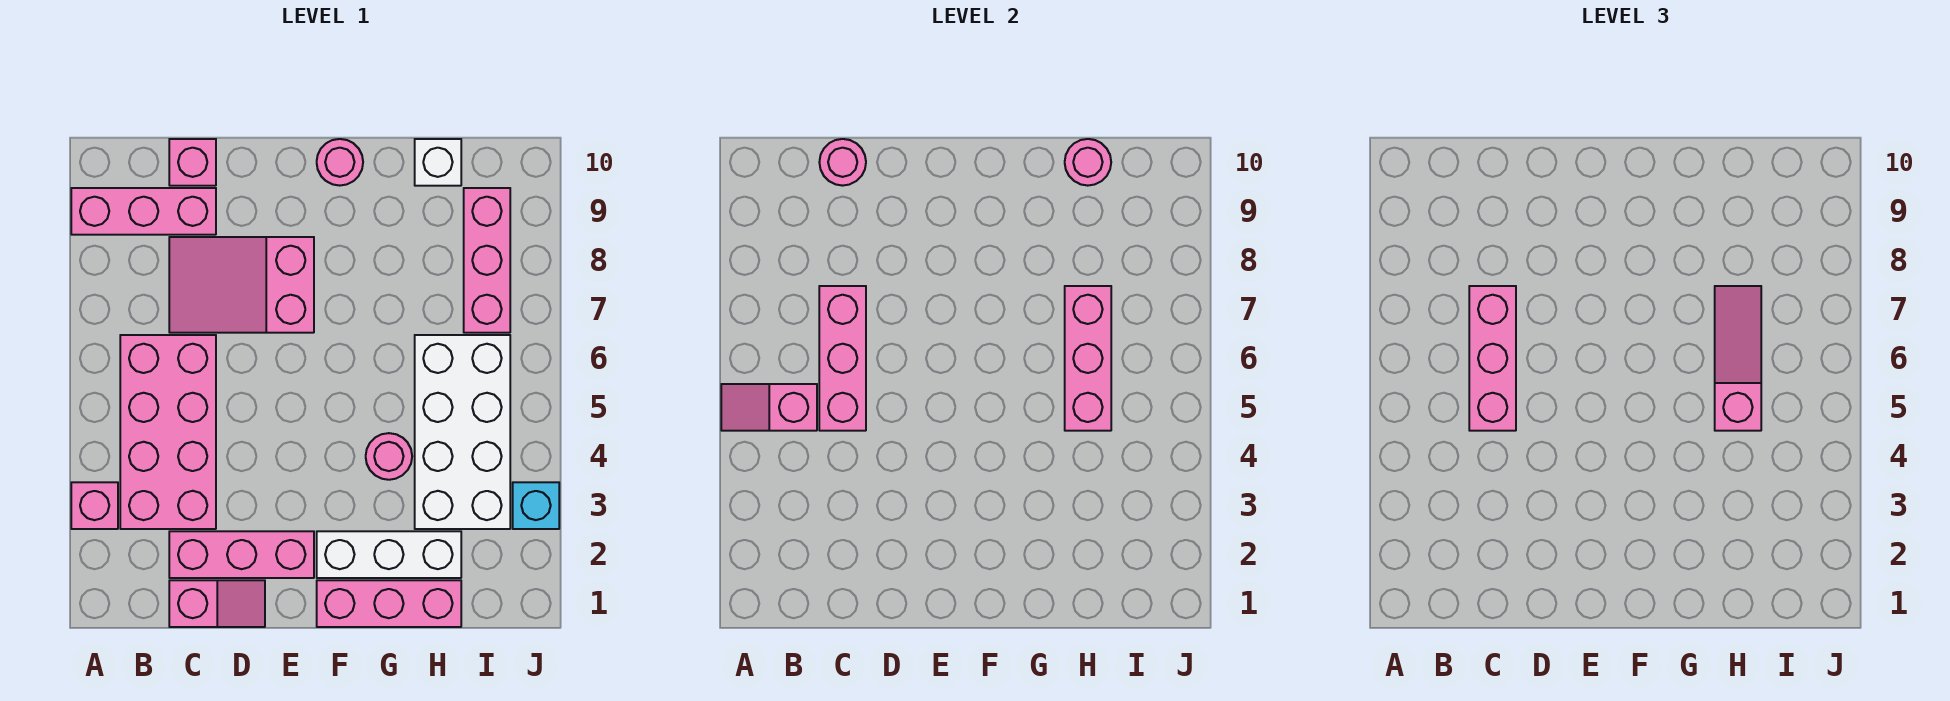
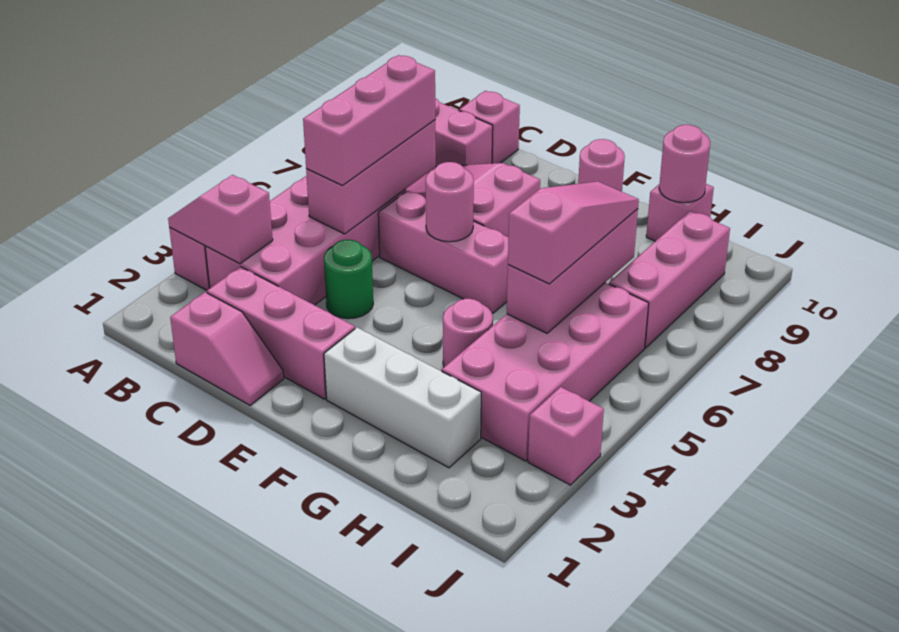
pink slope A5:B5 level 2 top B -> pink slope A3:B3 level 2 top B
pink round brick C10 level 2 -> pink round brick E6 level 2
none -> green round brick D4 level 1
pink brick F1:H1 level 1 -> pink brick D6:F6 level 1
white brick H3:I6 level 1 -> pink brick H3:I6 level 1
white brick H10 level 1 -> pink brick H10 level 1
cyan brick J3 level 1 -> pink brick J3 level 1

